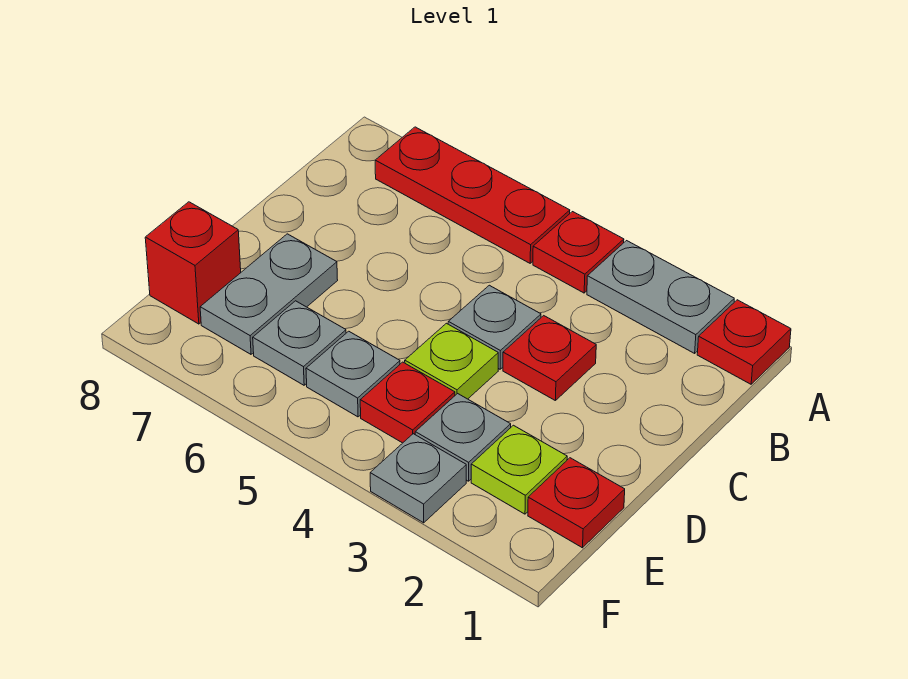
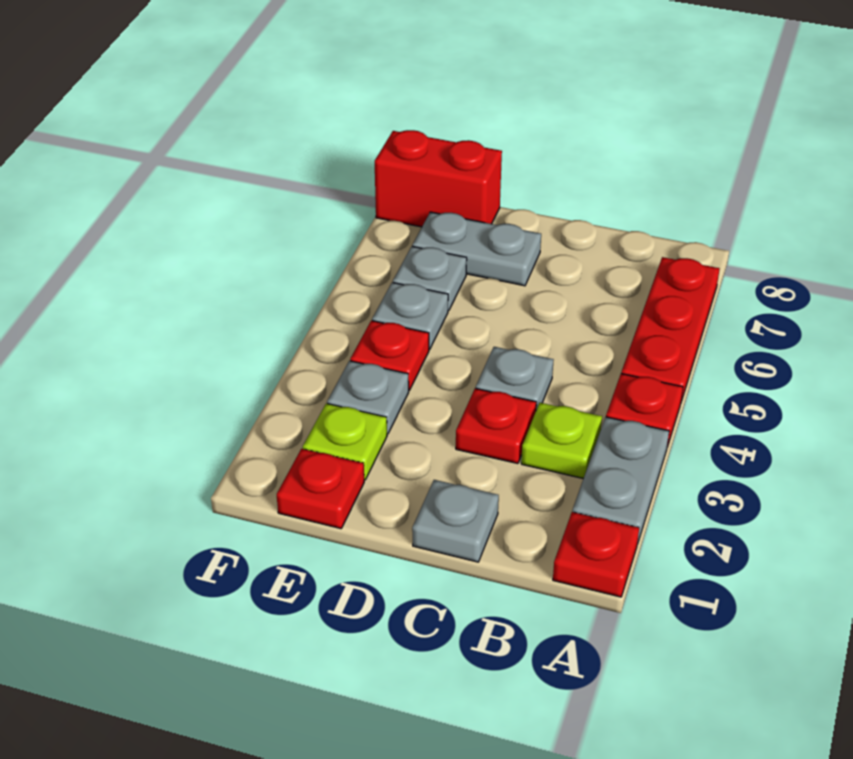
lime plate D4 level 1 -> lime plate B3 level 1
red brick E8 level 1 -> red brick E8:F8 level 1
grey plate F3 level 1 -> grey plate C1 level 1

